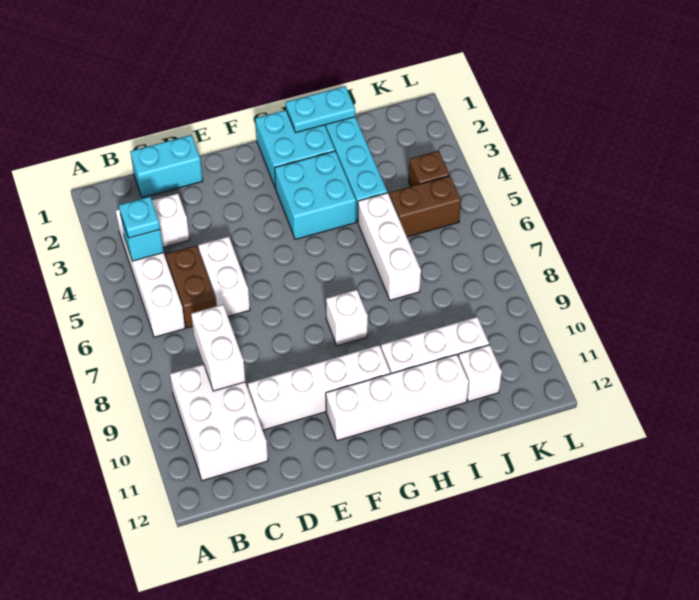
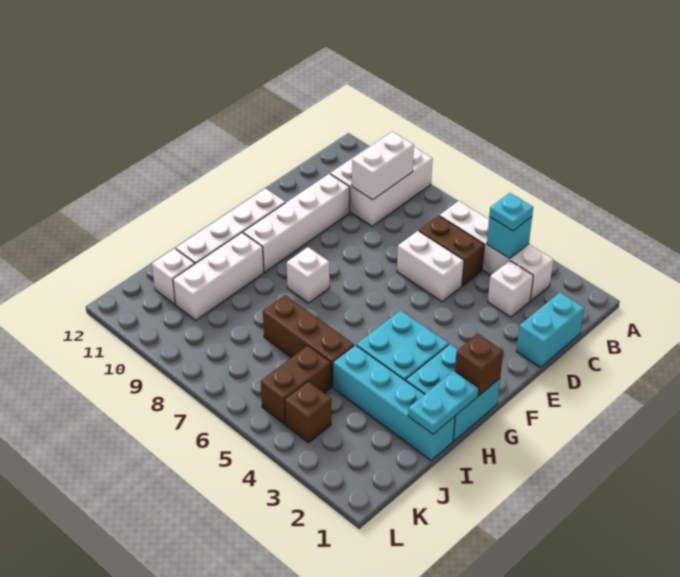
white brick B9:C11 level 1 -> white brick A9:C10 level 1
white brick C8:C9 level 2 -> white brick B9:C9 level 2
none -> brown brick G1 level 2
white brick I5:I7 level 1 -> brown brick I5:I7 level 1

